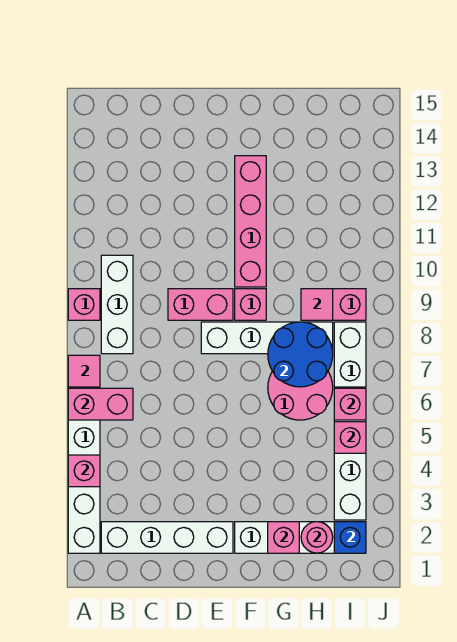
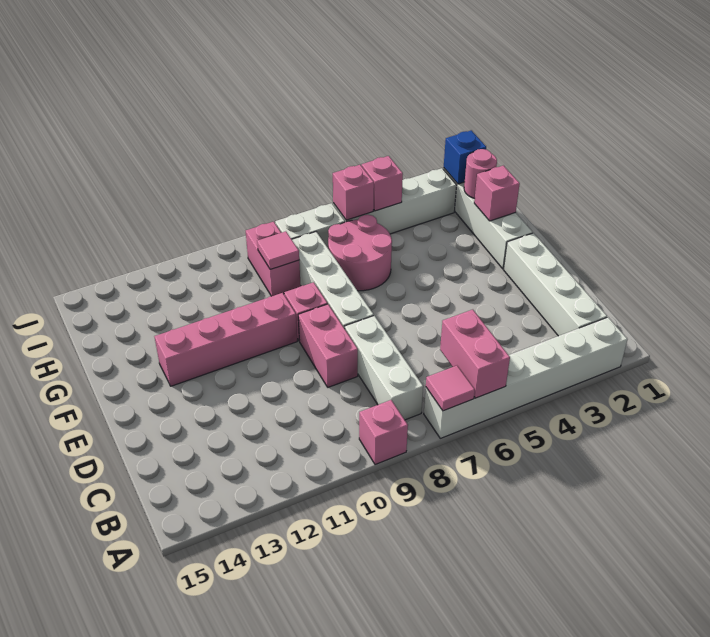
pink brick A4 level 2 -> none
white brick B8:B10 level 1 -> white brick B8:D8 level 1
blue round brick G7:H8 level 2 -> none

